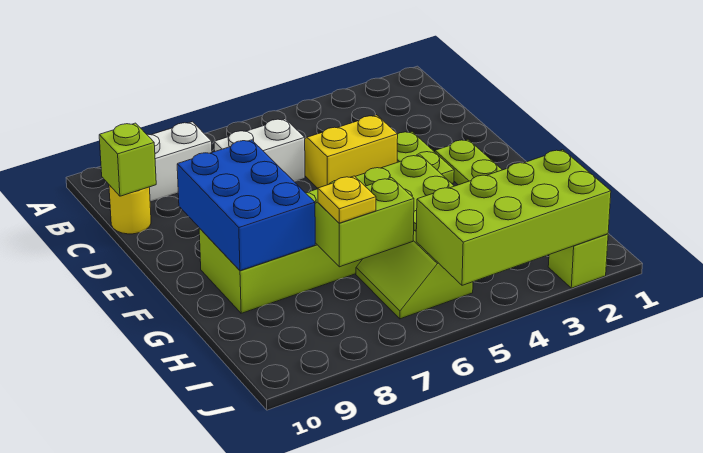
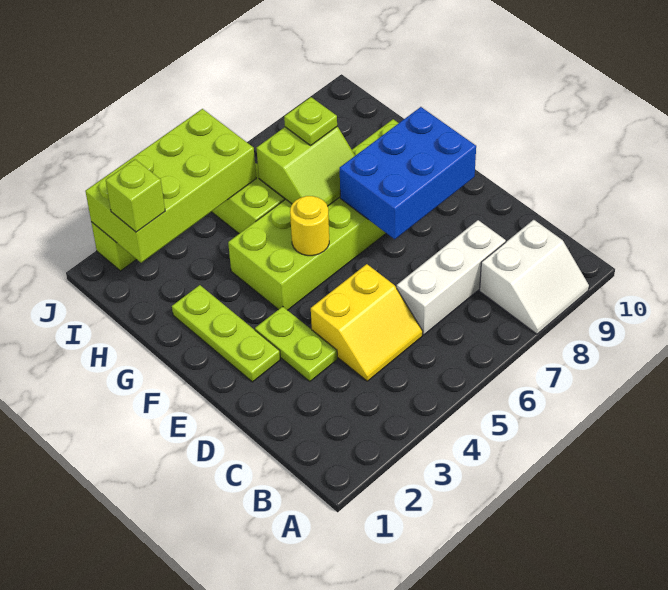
white brick C6:C7 level 1 -> white brick C6:C8 level 1
yellow round brick C10 level 1 -> yellow round brick F5 level 2
lime brick C10 level 2 -> lime brick I2 level 3
blue brick E8:G9 level 2 -> blue brick E7:F9 level 2
yellow plate H7 level 3 -> lime plate H7 level 3

